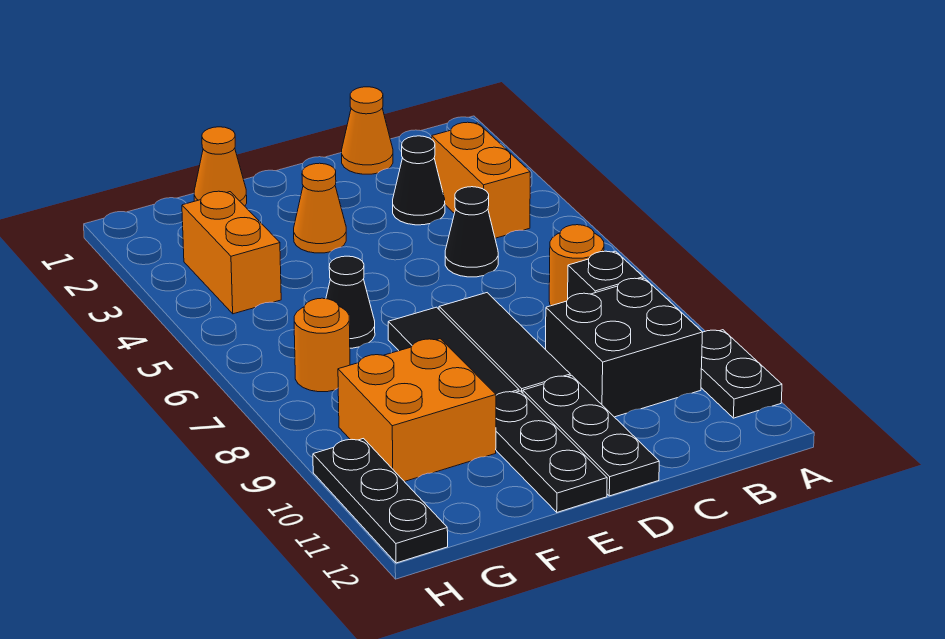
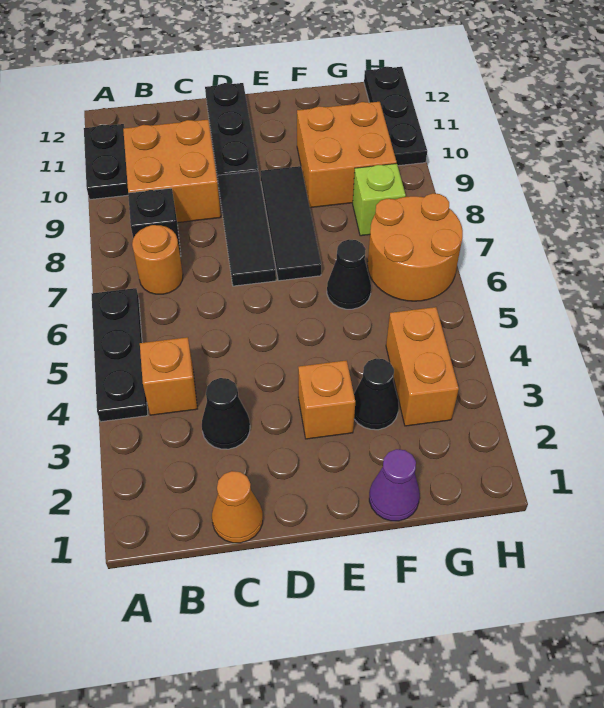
orange brick B3:B4 level 1 -> orange brick B4 level 1
black brick B9:C10 level 1 -> orange brick B9:C10 level 1
black cone C5 level 1 -> black cone F3 level 1
orange cone E3 level 1 -> orange brick E3 level 1
black plate E10:E12 level 1 -> black plate A4:A6 level 1
orange cone F1 level 1 -> purple cone F1 level 1
orange round brick G7 level 1 -> orange round brick G6:H7 level 1
none -> lime brick G8 level 1

